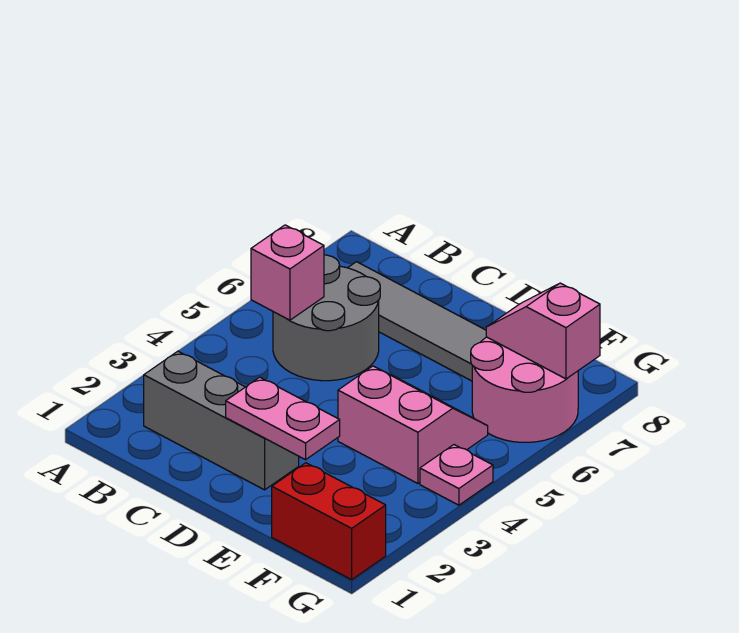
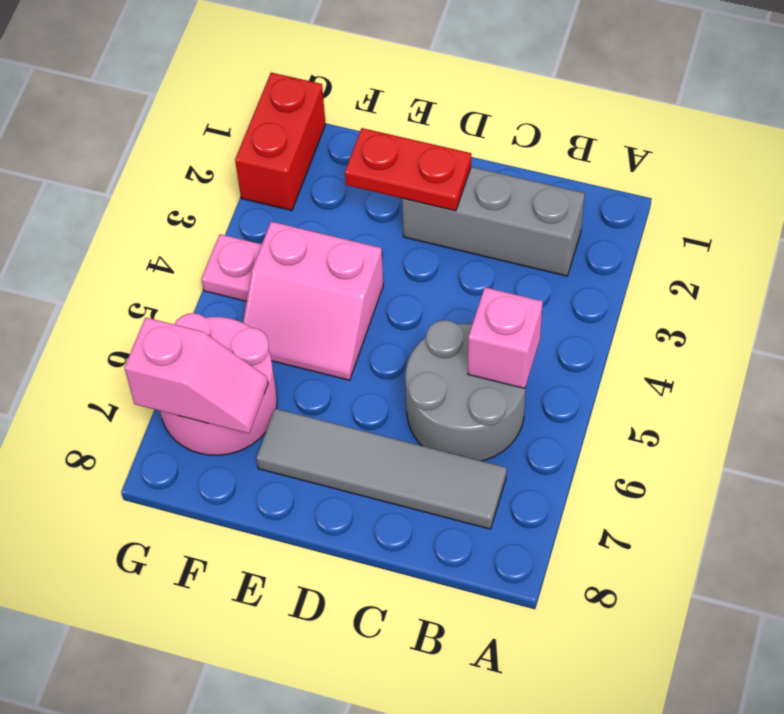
pink plate D2:E2 level 2 -> red plate D2:E2 level 2
red brick F1:G1 level 1 -> red brick G1:G2 level 1

